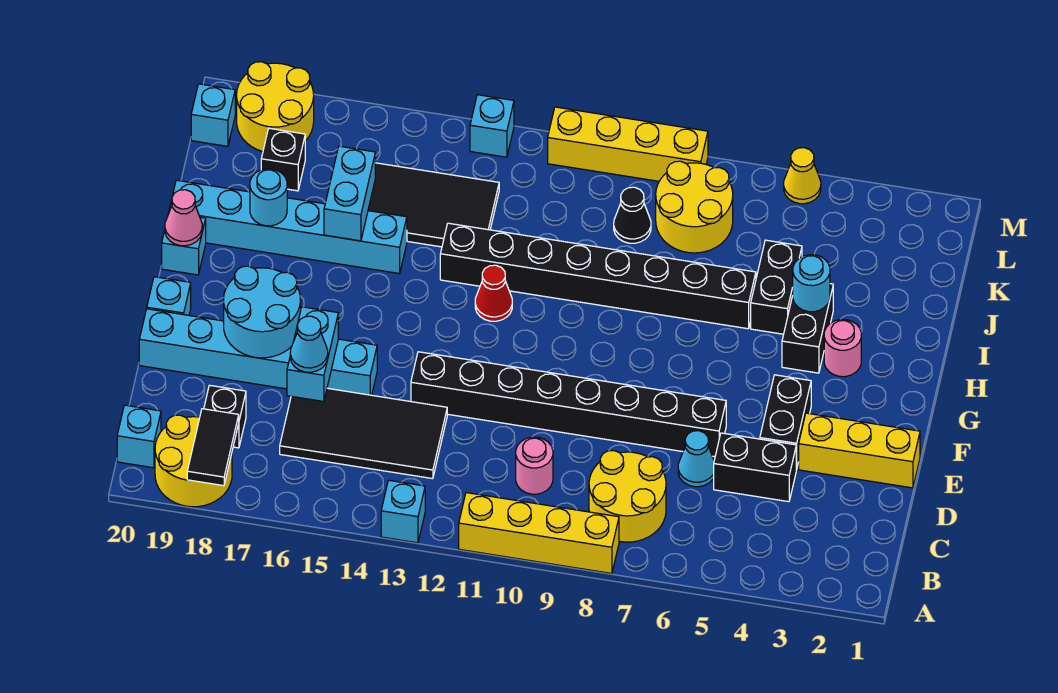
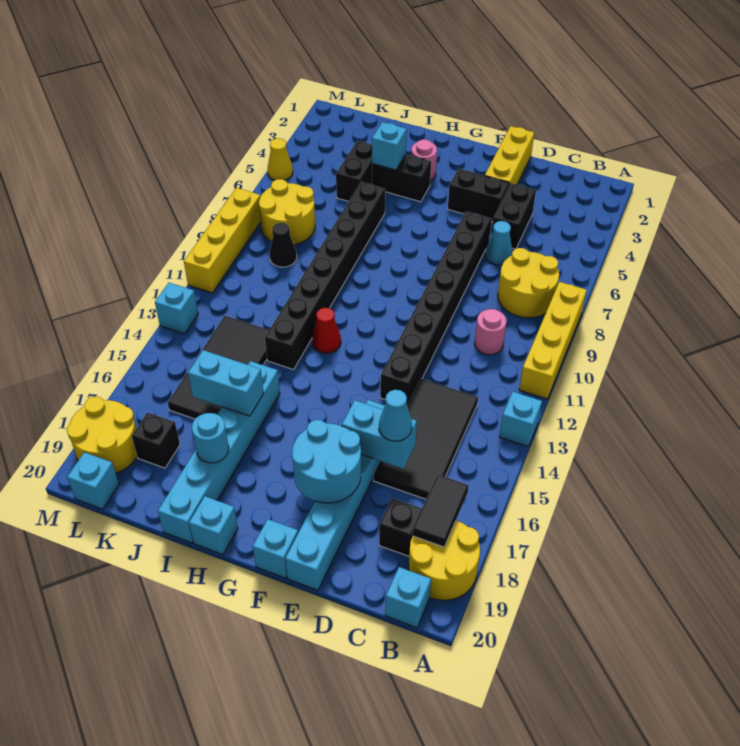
black tile A18:B18 level 2 -> black tile B17:B18 level 2
pink cone H20 level 2 -> none
cyan round brick I4 level 2 -> cyan brick I4 level 2
black brick I5:J5 level 1 -> black brick J4:J5 level 1

